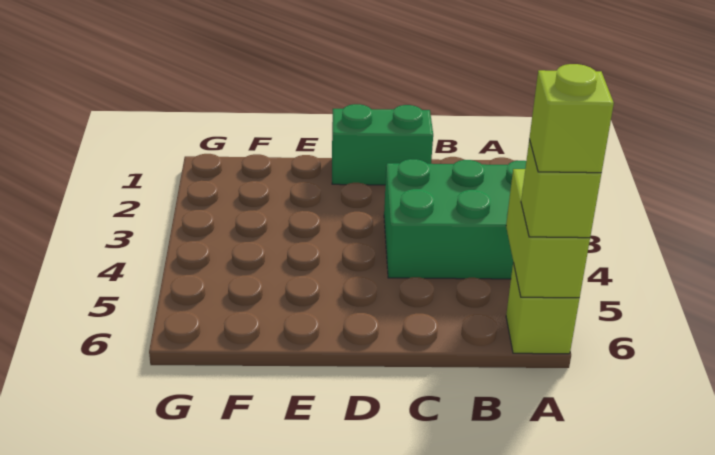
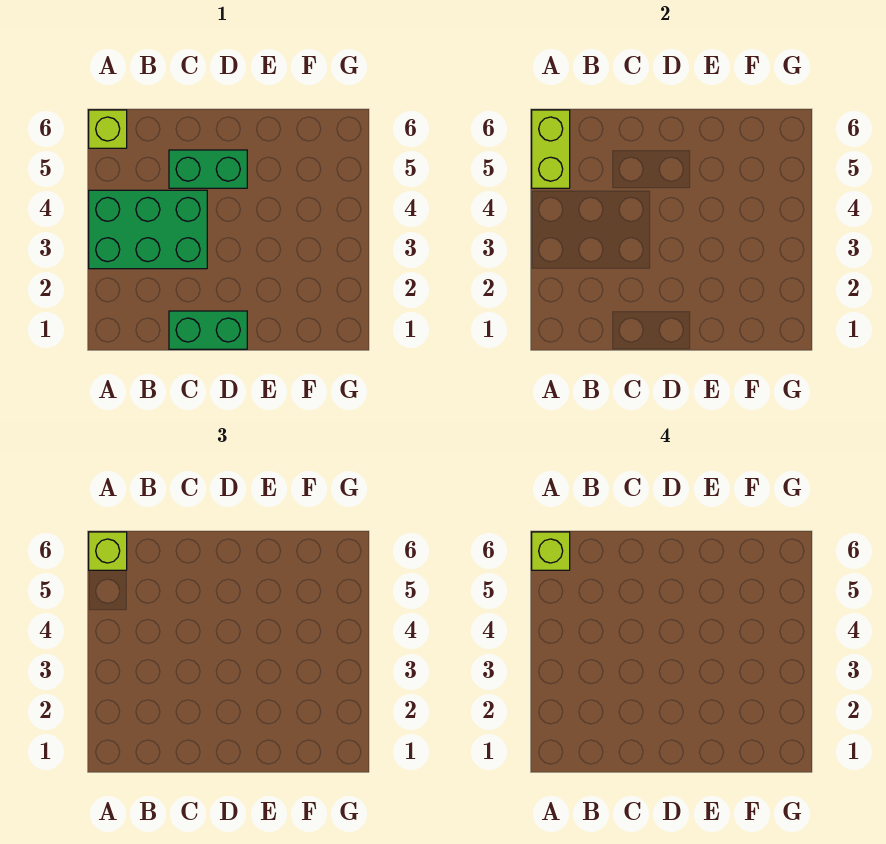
none -> green brick C5:D5 level 1

